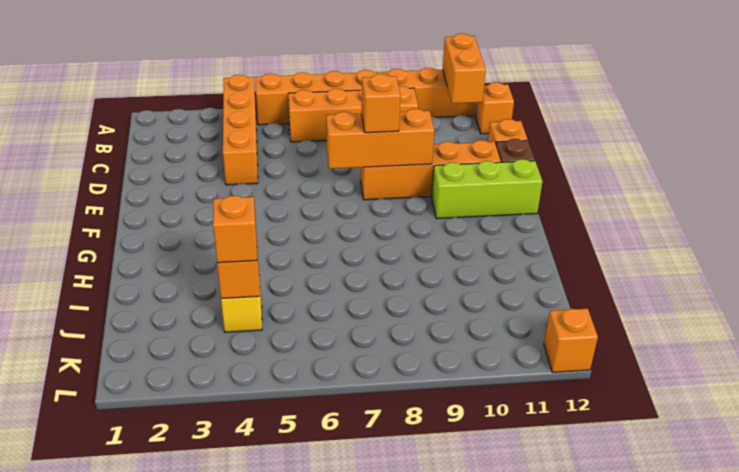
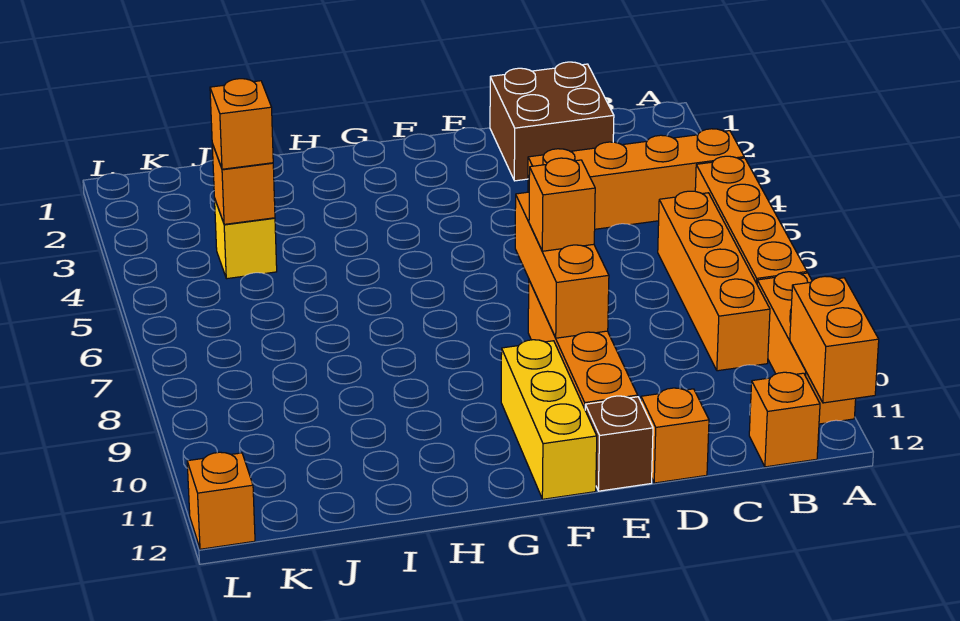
orange brick A11:B11 level 2 -> orange brick A11:A12 level 2
none -> brown brick C1:D2 level 1
lime brick F10:F12 level 1 -> yellow brick F10:F12 level 1

